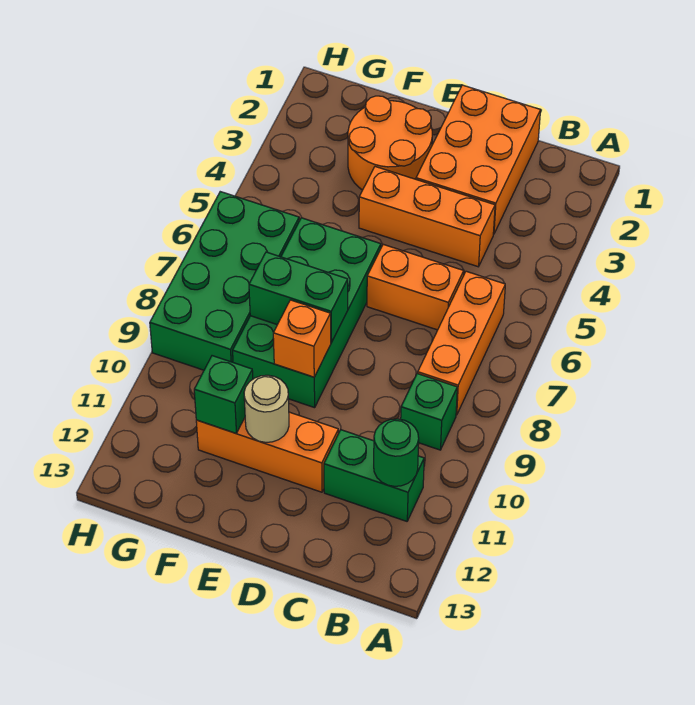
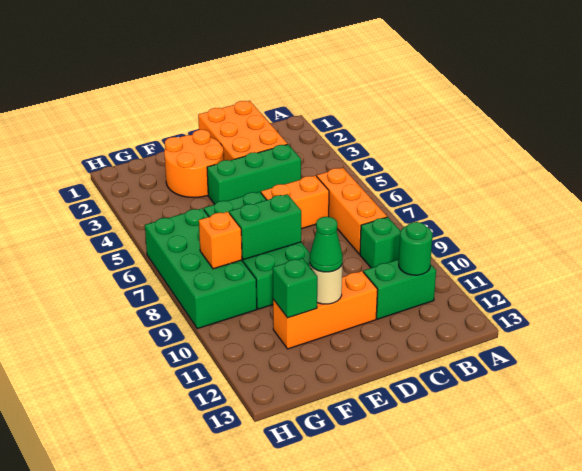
orange brick C4:E4 level 1 -> green brick C4:E4 level 1
orange brick E9 level 2 -> orange brick G8 level 2
none -> green cone E11 level 3

